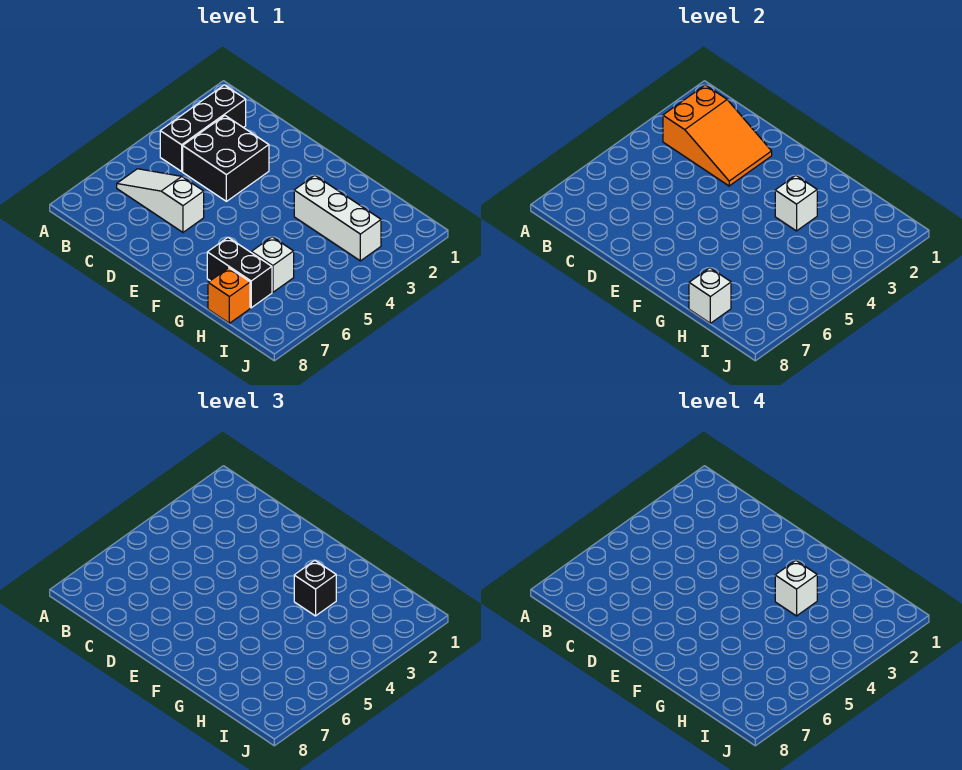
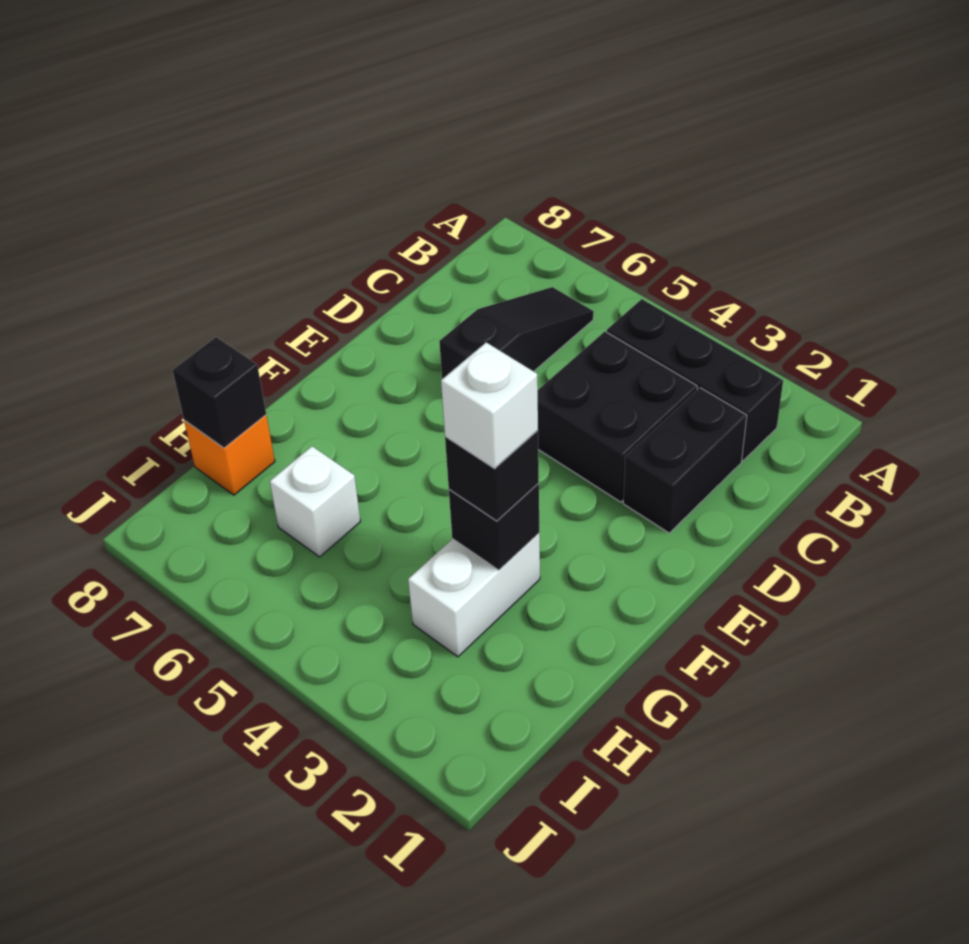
orange slope B2:D3 level 2 top B -> none
white slope B6:D6 level 1 top D -> black slope B6:D6 level 1 top D
white brick G3:I3 level 1 -> white brick G3:H3 level 1
white brick G3 level 2 -> black brick G3 level 2
black brick G7:H7 level 1 -> black brick C2:D2 level 1
white brick H8 level 2 -> black brick H8 level 2

